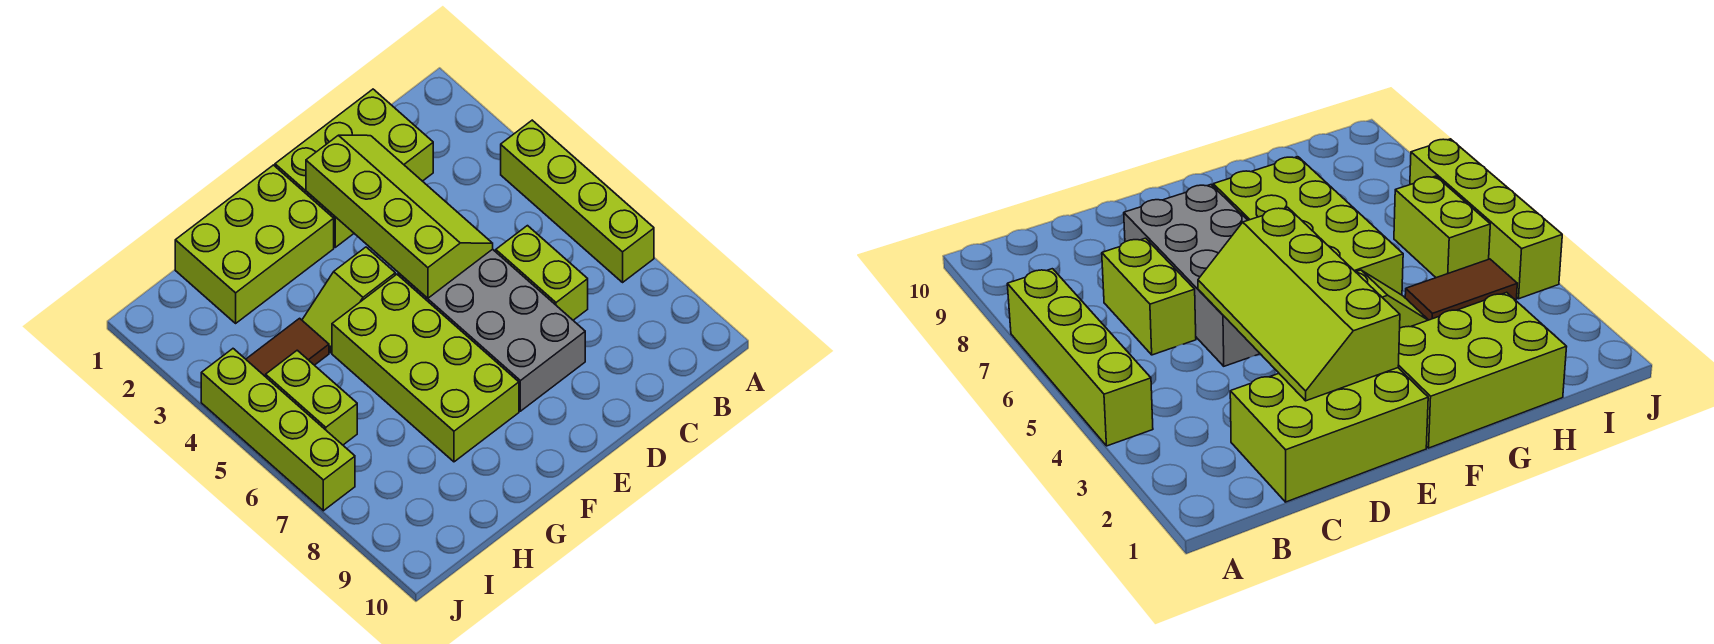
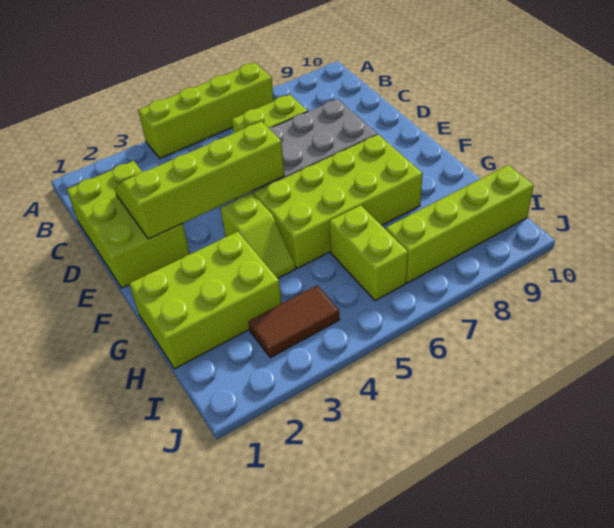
lime brick F1:H2 level 1 -> lime brick G1:H3 level 1
brown tile H4:I4 level 1 -> brown tile I3:I4 level 1
lime brick I5:I6 level 1 -> lime brick H6:I6 level 1
lime brick J4:J7 level 1 -> lime brick I7:I10 level 1

